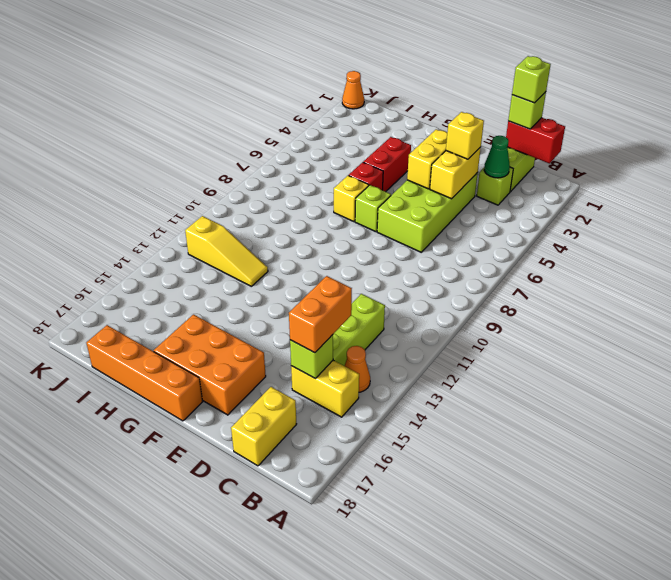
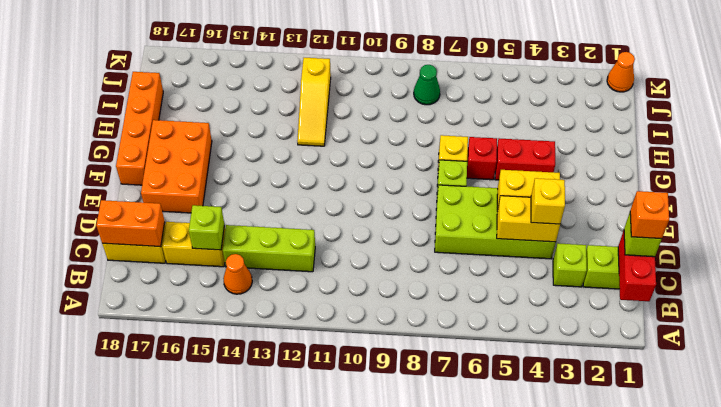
yellow brick B15:C15 level 1 -> yellow brick C15:C16 level 1
lime brick C1 level 4 -> orange brick C1 level 4
green cone C3 level 2 -> green cone J8 level 1
orange brick C14:C15 level 3 -> orange brick C17:C18 level 2

